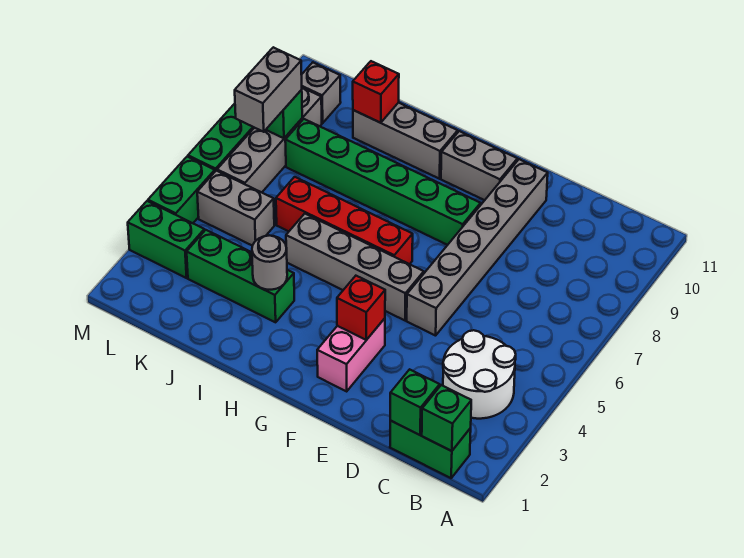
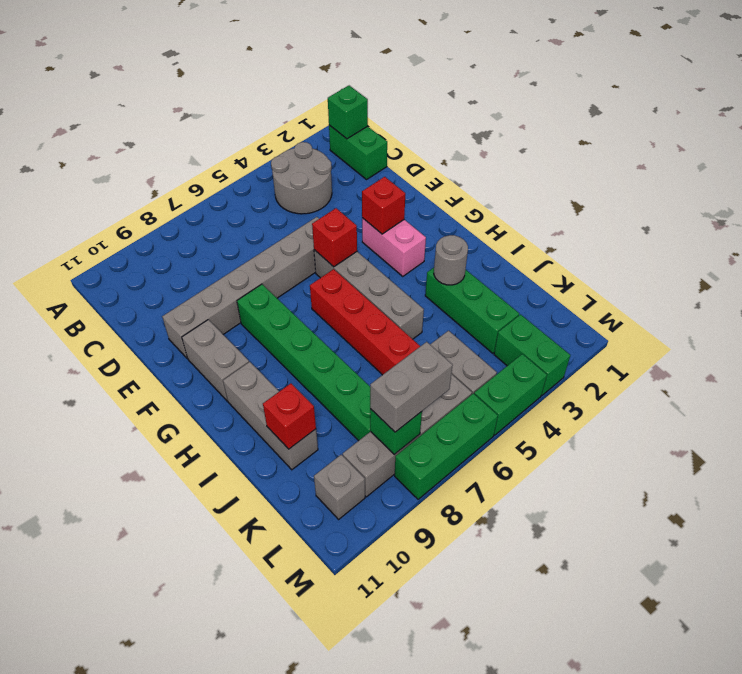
white round brick B3:C4 level 1 -> grey round brick B3:C4 level 1
green brick C1 level 2 -> none
pink brick F2:F3 level 1 -> pink brick F3:G3 level 1
none -> red brick F5 level 2

